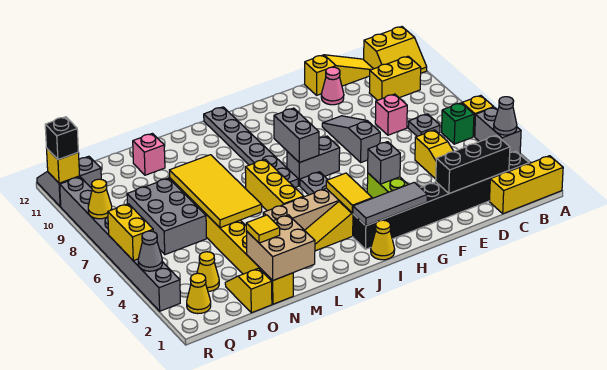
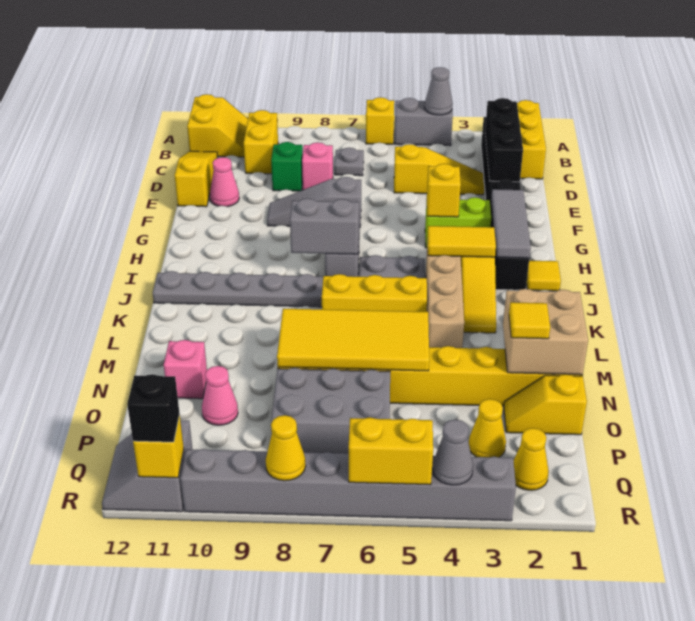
green brick B6 level 1 -> green brick D9 level 1
grey brick G4 level 2 -> yellow brick G4 level 2
yellow cone I1 level 1 -> yellow tile I1 level 1
none -> pink cone O10 level 1

